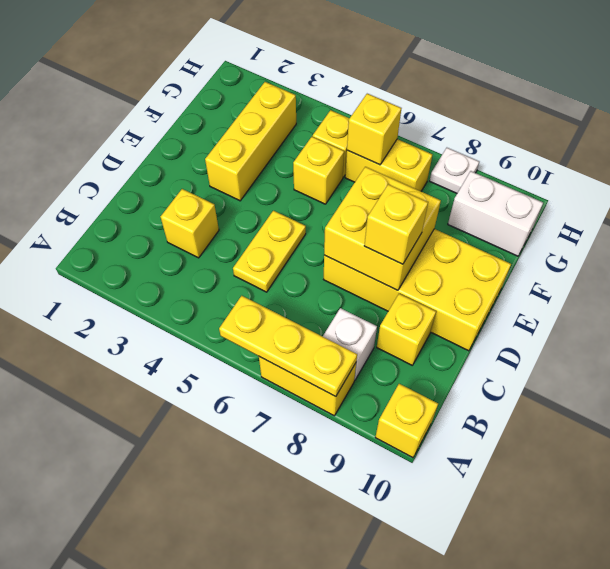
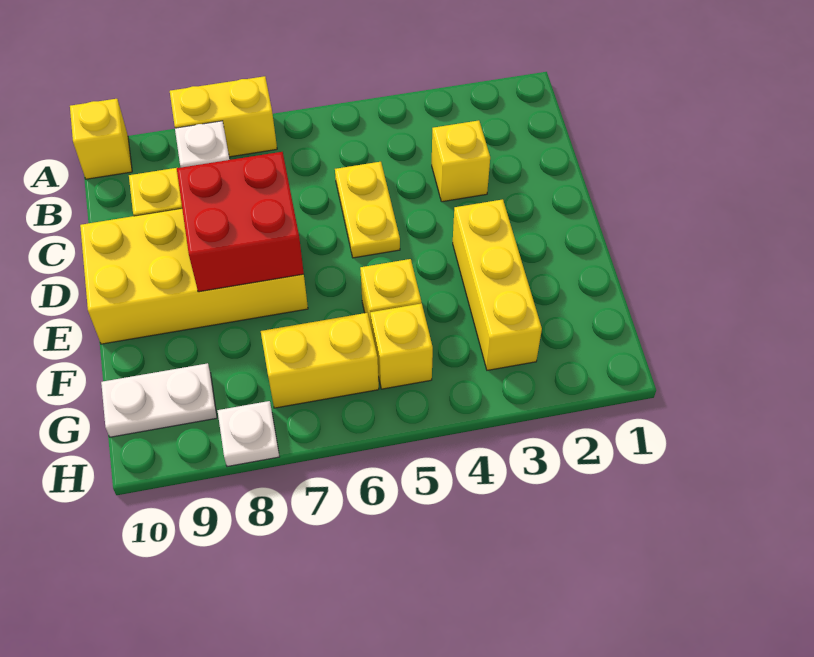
yellow plate A6:A8 level 2 -> none
yellow brick D7:E8 level 2 -> red brick D7:E8 level 2
yellow brick D8 level 3 -> none
yellow brick G6 level 2 -> none
white brick G9:G10 level 1 -> white plate G9:G10 level 1

